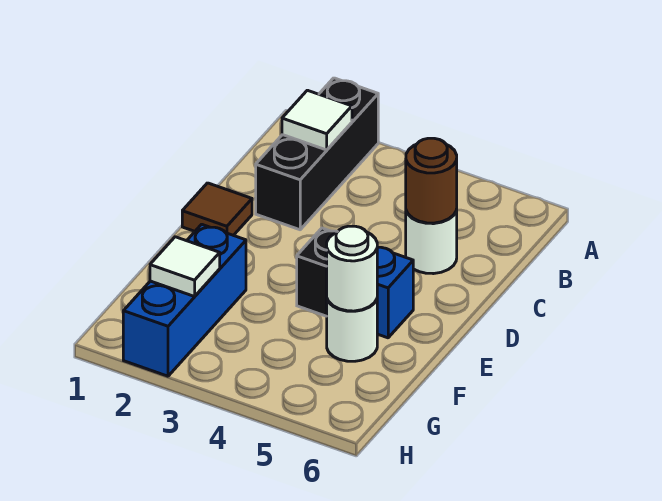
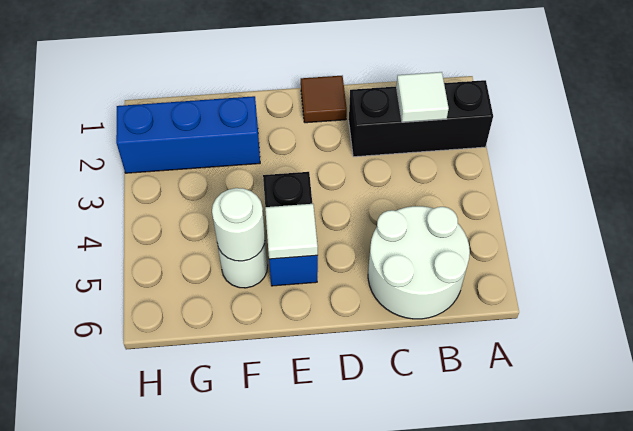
white round brick C5 level 1 -> white round brick B5:C6 level 1
brown round brick C5 level 2 -> none
white tile G2 level 2 -> white tile E5 level 2

